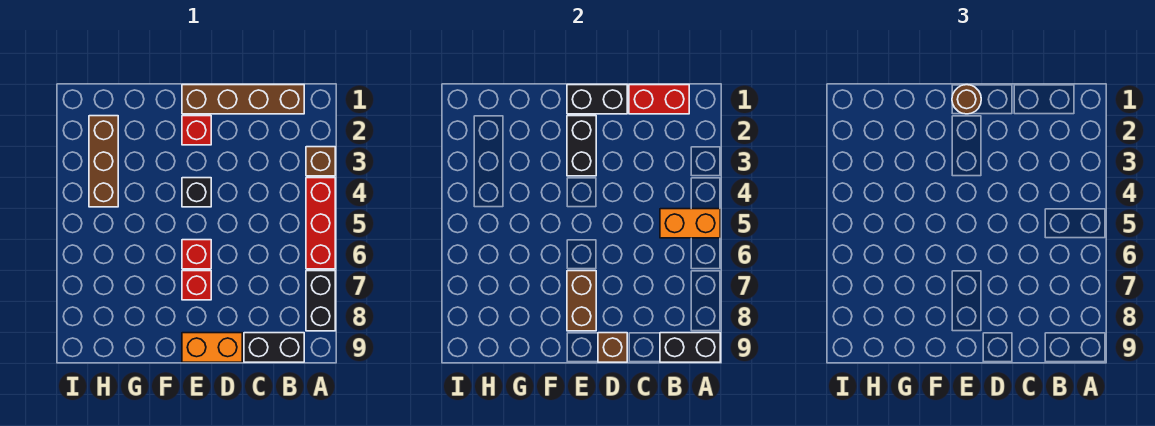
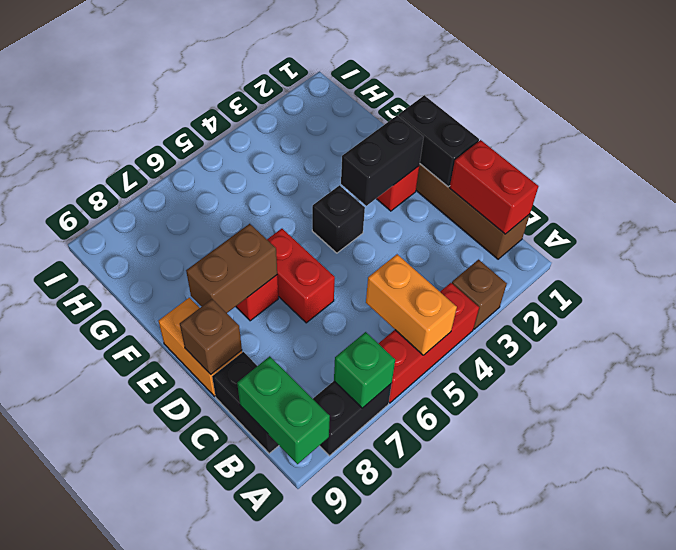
none -> green brick A7 level 2
black brick A9:B9 level 2 -> green brick A9:B9 level 2
brown round brick E1 level 3 -> none
red brick E6 level 1 -> red brick D6:E6 level 1
brown brick H2:H4 level 1 -> none

